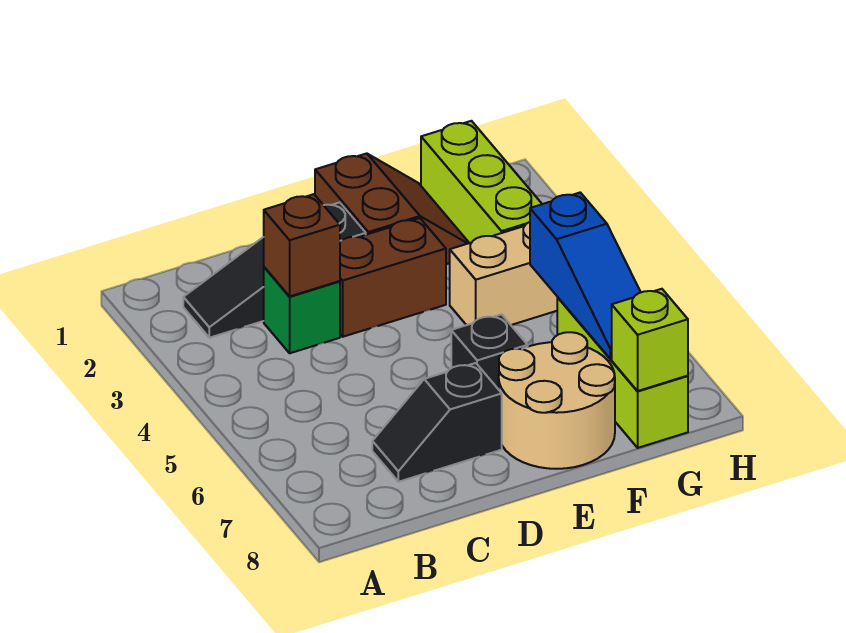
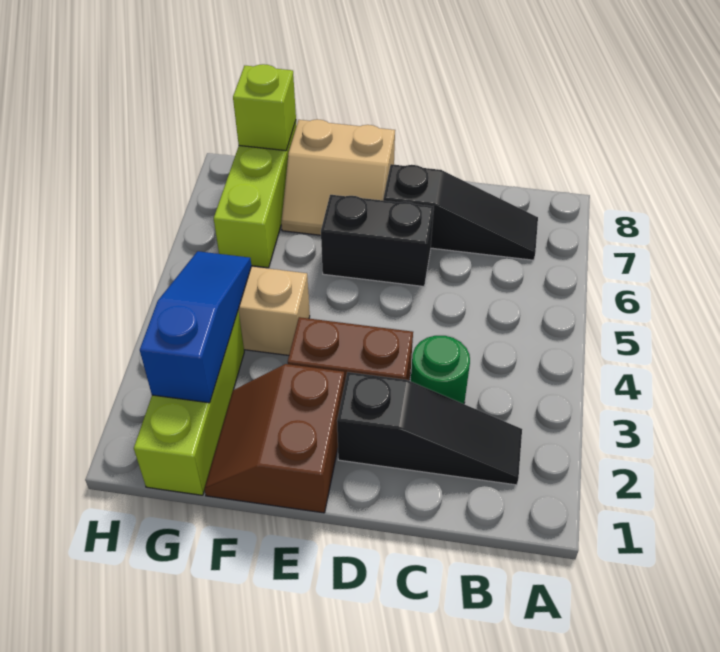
green brick C3 level 1 -> green round brick C3 level 1
brown brick C3 level 2 -> none
black slope C7:D7 level 1 top D -> black slope B7:D7 level 1 top D
black brick E6 level 1 -> black brick D6:E6 level 1
tan round brick E7:F8 level 1 -> tan slope E7:F8 level 1 top 8
blue slope G5:G7 level 2 top 5 -> blue slope G2:G4 level 2 top 2

